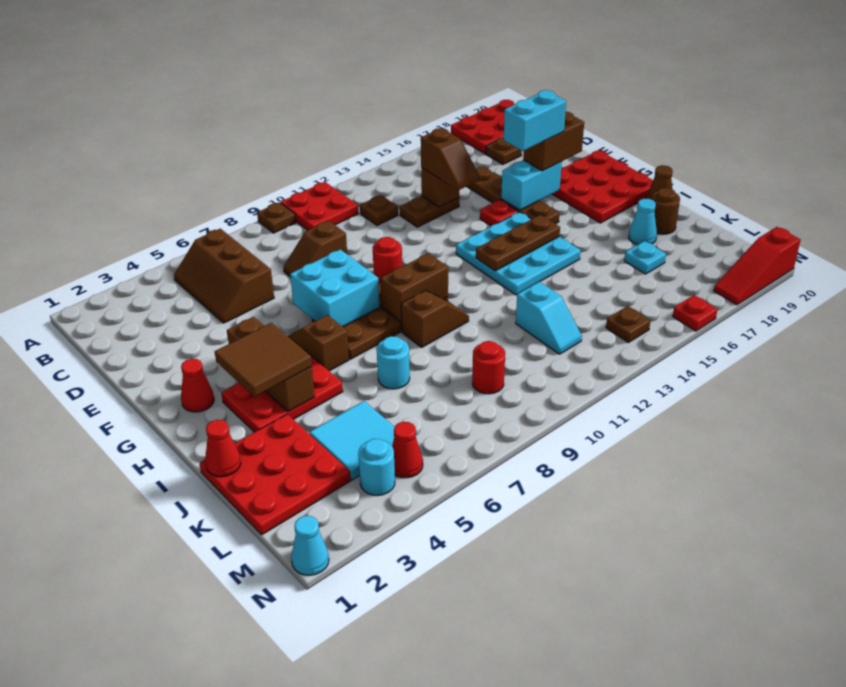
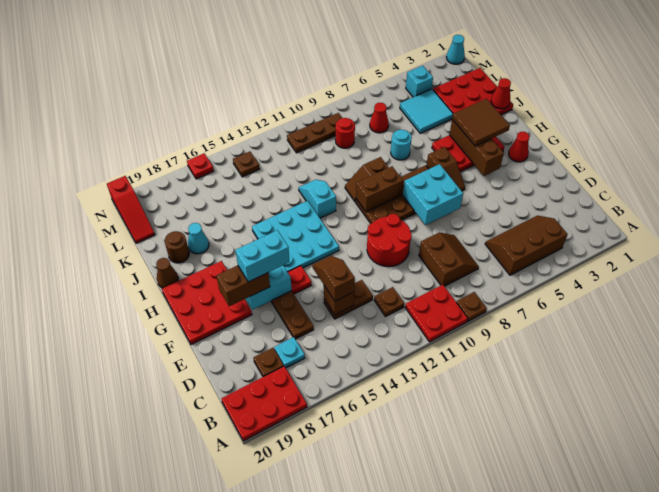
brown slope B5:D6 level 1 top 6 -> brown slope B4:C6 level 1 top B
brown slope D8:D9 level 1 top 9 -> brown slope C8:D9 level 1 top 9
red round brick F10 level 1 -> red round brick E10:F11 level 1
brown plate H13:H15 level 2 -> brown plate M9:M11 level 1
cyan slope K12:L12 level 1 top K -> cyan slope I12:J12 level 1 top I
cyan plate K17 level 1 -> cyan plate C17 level 1
cyan round brick M4 level 1 -> cyan brick M4 level 1
red cone M5 level 1 -> red cone L7 level 1
red slope N18:N20 level 1 top 20 -> red slope L20:N20 level 1 top N

